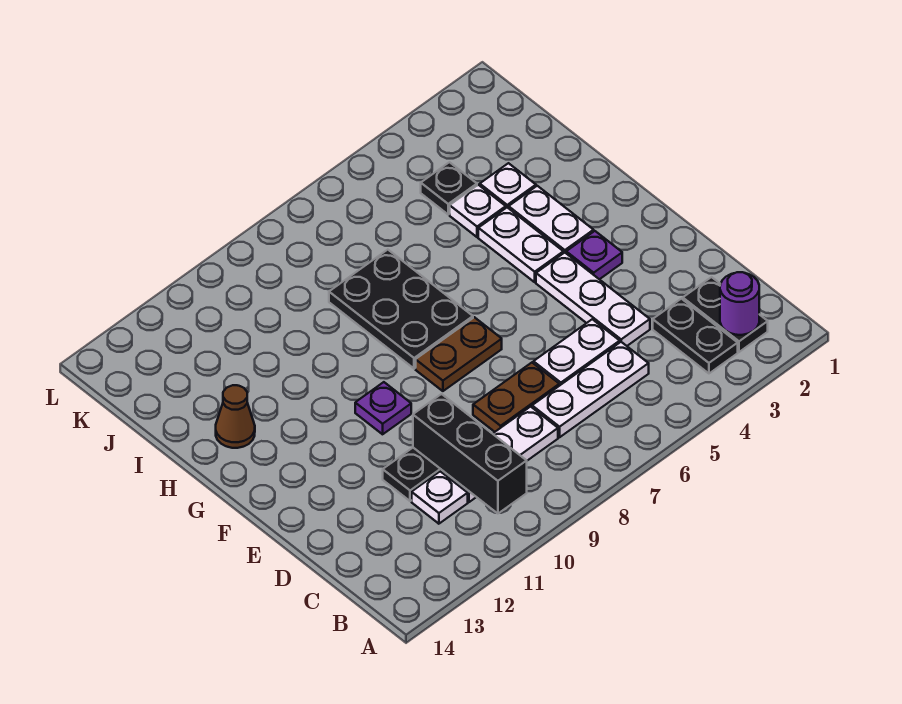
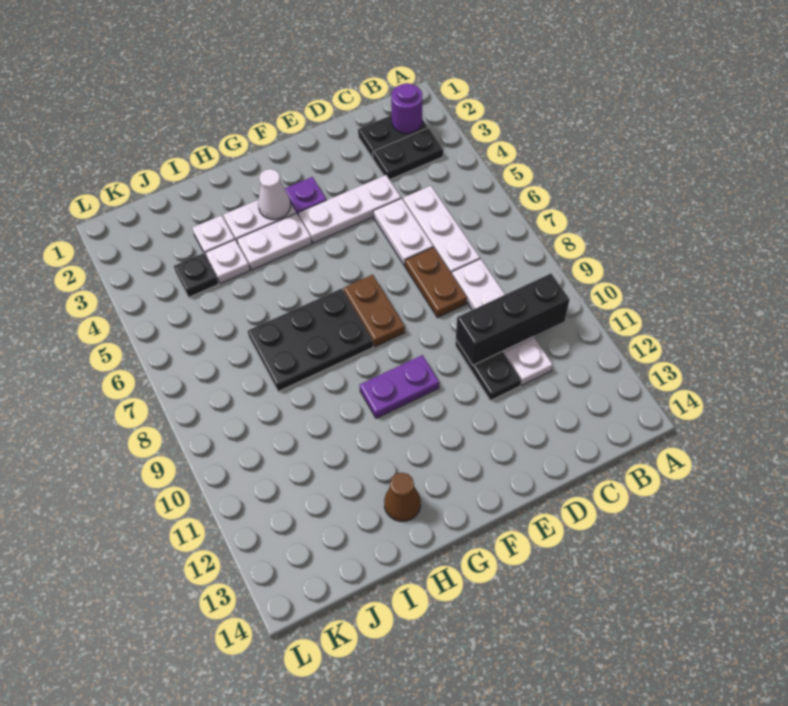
purple plate F10 level 1 -> purple plate F10:G10 level 1
none -> white cone G3 level 2

